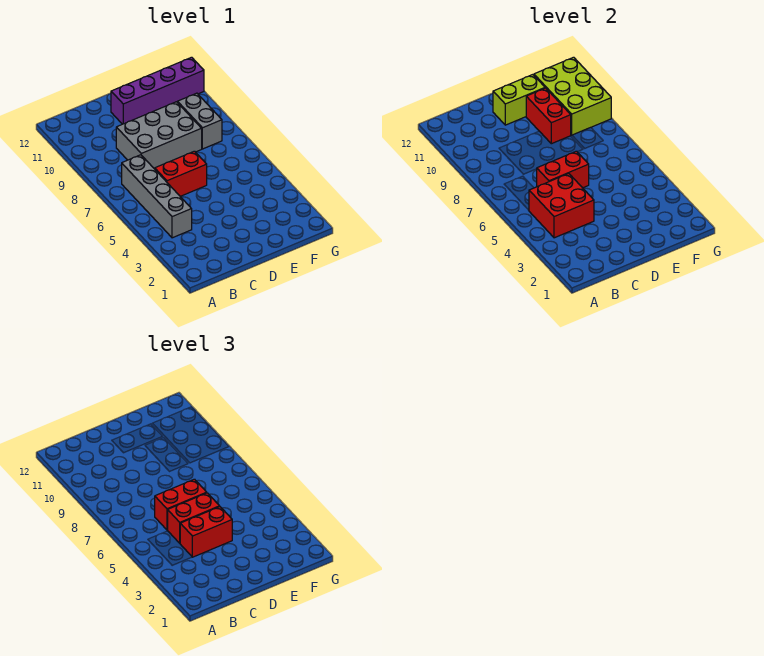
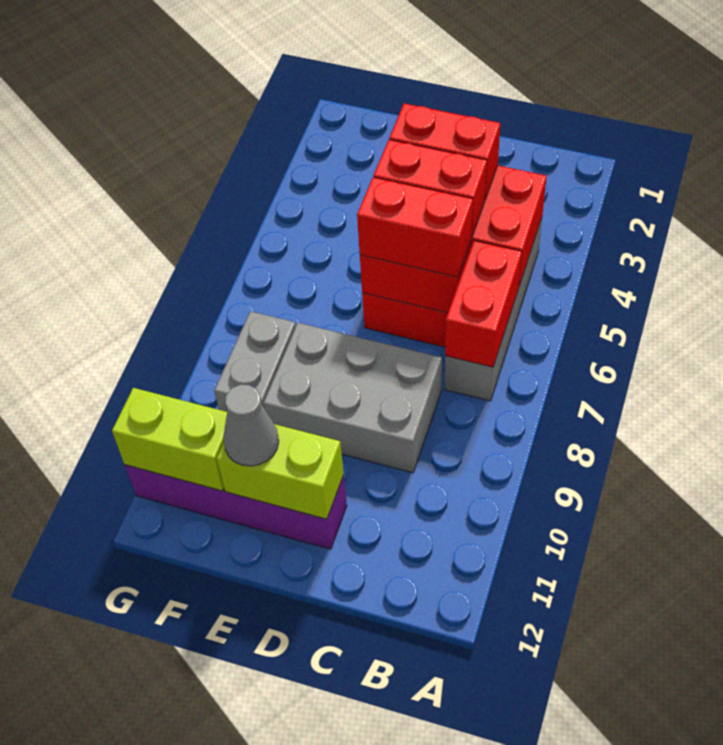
red brick E9:E10 level 2 -> red brick B6:B7 level 2
none -> grey cone E11 level 3
lime brick F9:G11 level 2 -> lime brick F11:G11 level 2

